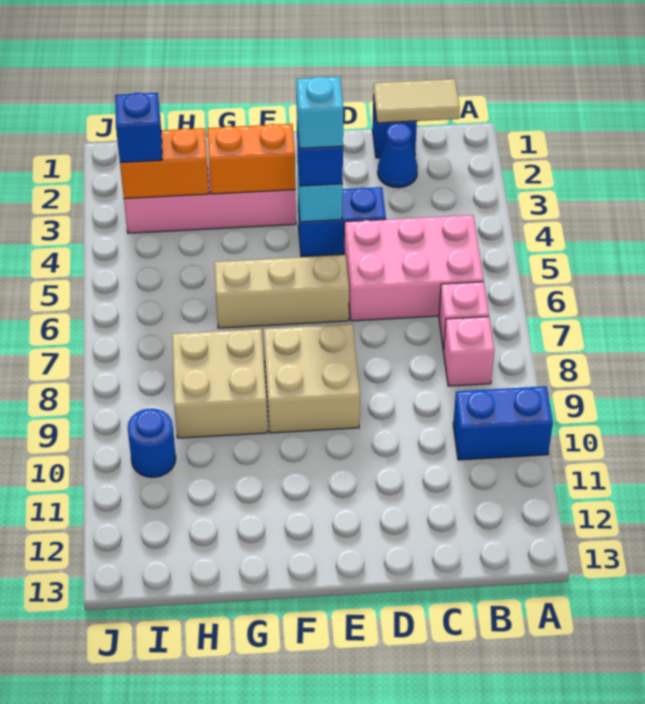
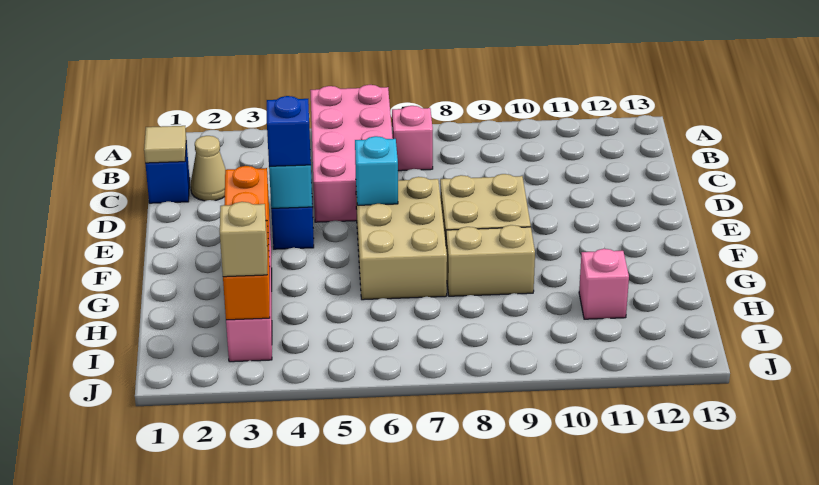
blue brick A10:B10 level 1 -> none
tan tile B1:C1 level 2 -> tan tile C1 level 2
pink brick B5:D6 level 1 -> pink brick A5:D6 level 1
pink brick B8 level 1 -> pink brick H11 level 1
blue cone C2 level 1 -> tan cone C2 level 1
cyan brick E4 level 4 -> cyan brick E6 level 2
tan brick E6:G6 level 1 -> tan brick E6:G7 level 1
tan brick G8:H9 level 1 -> tan brick G8:G9 level 1
blue brick I3 level 3 -> tan brick I3 level 3
blue round brick I10 level 1 -> none

